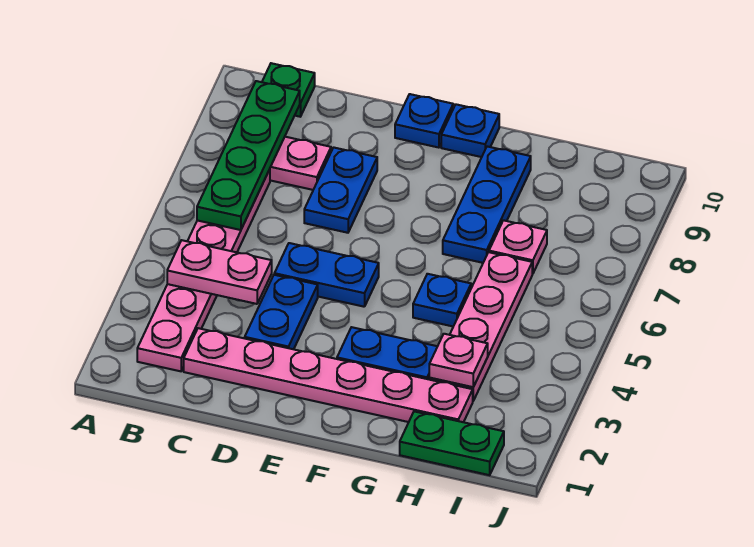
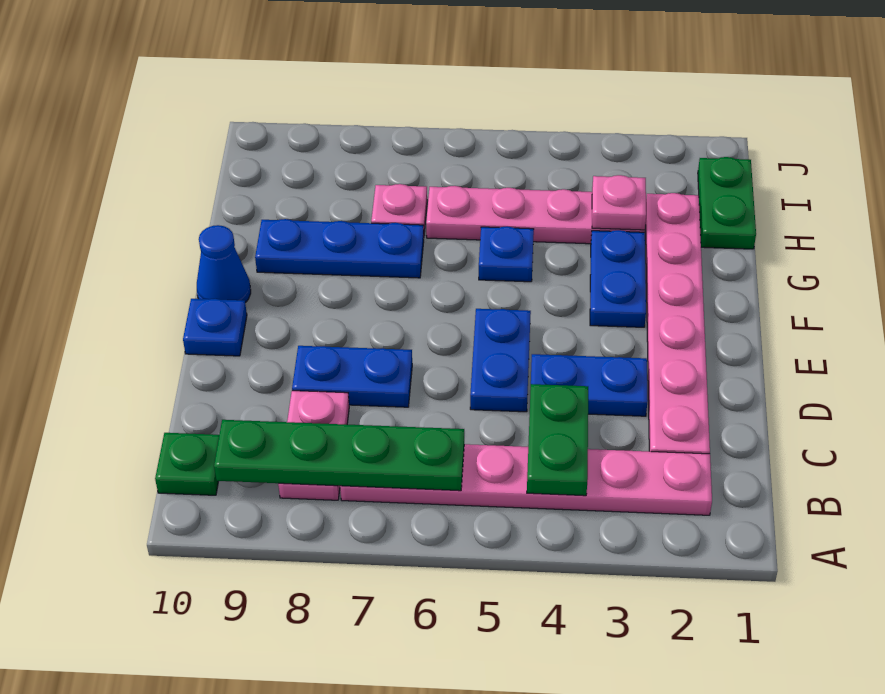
pink plate B4:C4 level 2 -> green plate B4:C4 level 2
blue plate F10 level 1 -> blue cone F10 level 1

